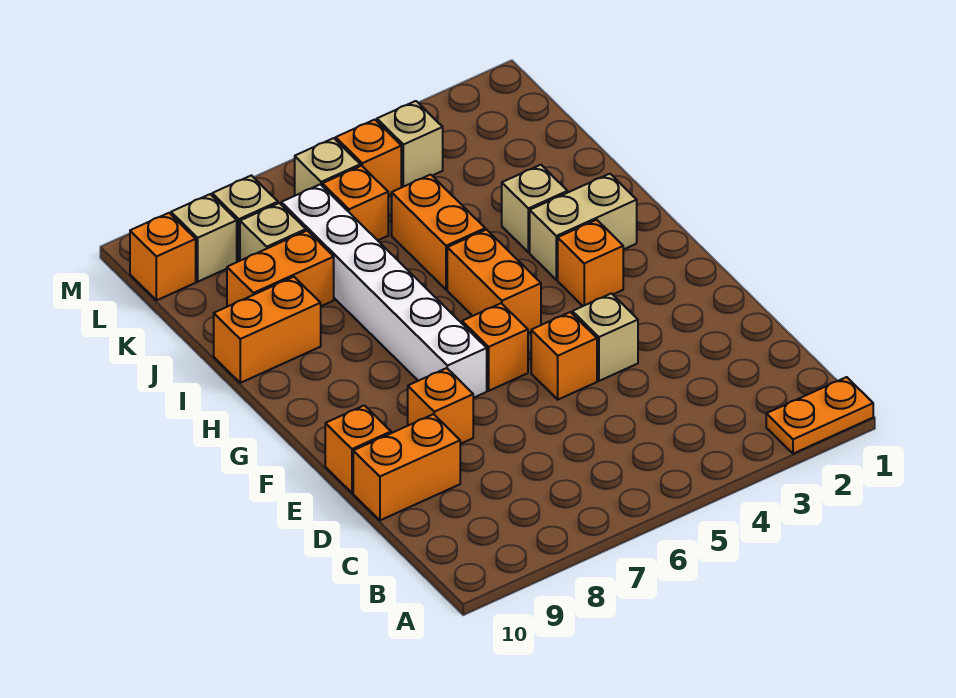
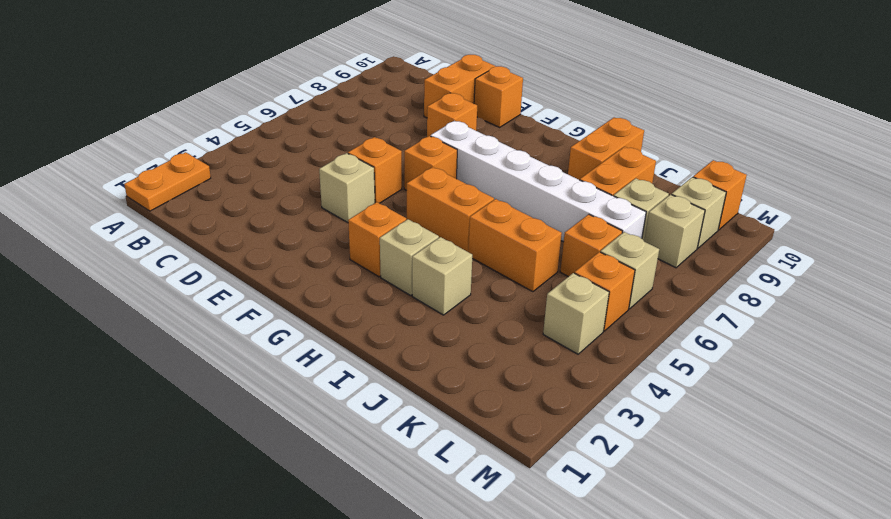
tan brick H2:H3 level 1 -> tan brick H3 level 1

